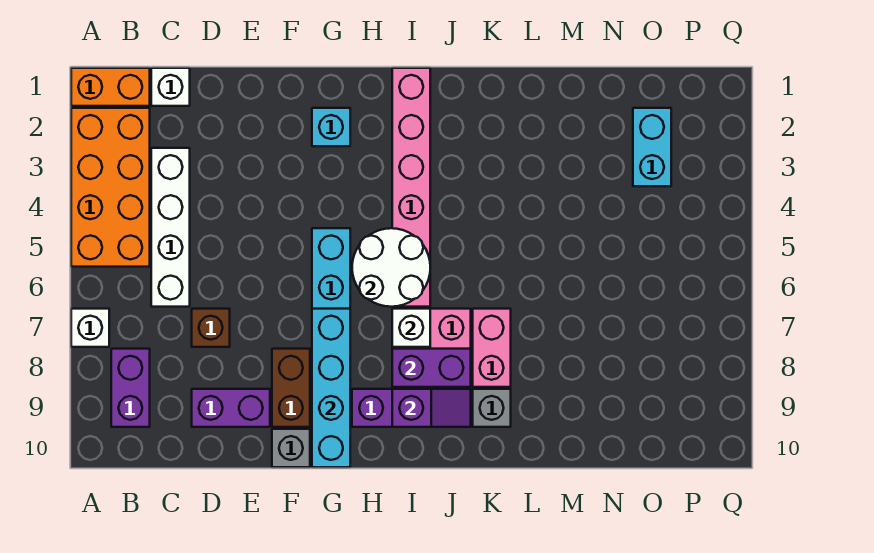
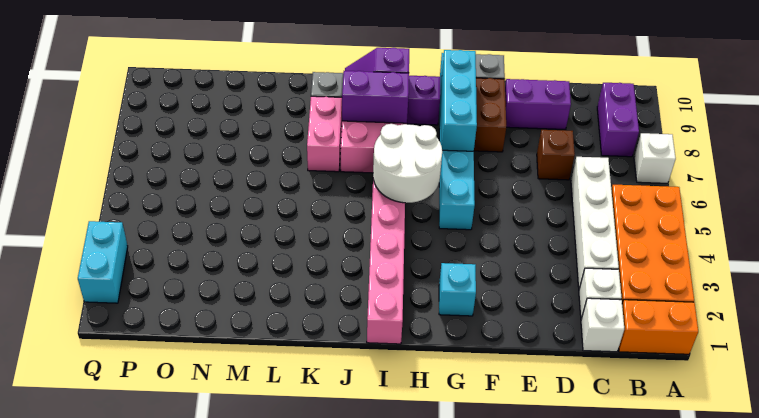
cyan brick G7:G10 level 2 -> cyan brick G7:G9 level 2
white brick I7 level 2 -> white brick C2 level 1
cyan brick O2:O3 level 1 -> cyan brick Q2:Q3 level 1

